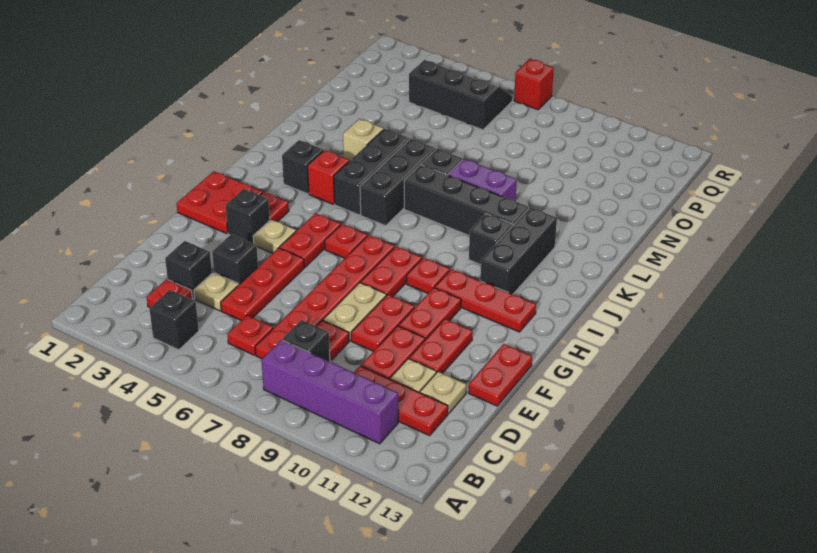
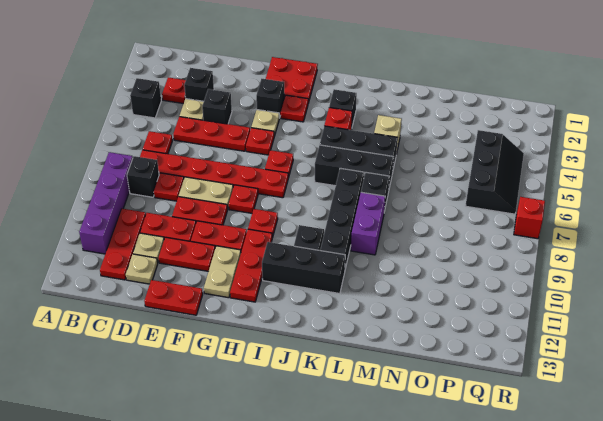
red plate G5:H5 level 1 -> red plate G5 level 1
red plate G8:H8 level 1 -> red plate G8 level 1
none -> tan plate G11:G12 level 1

